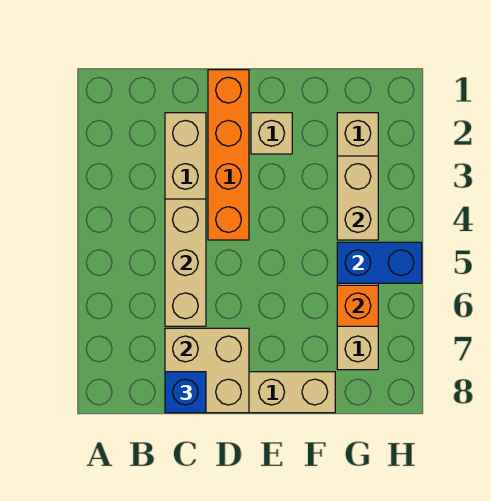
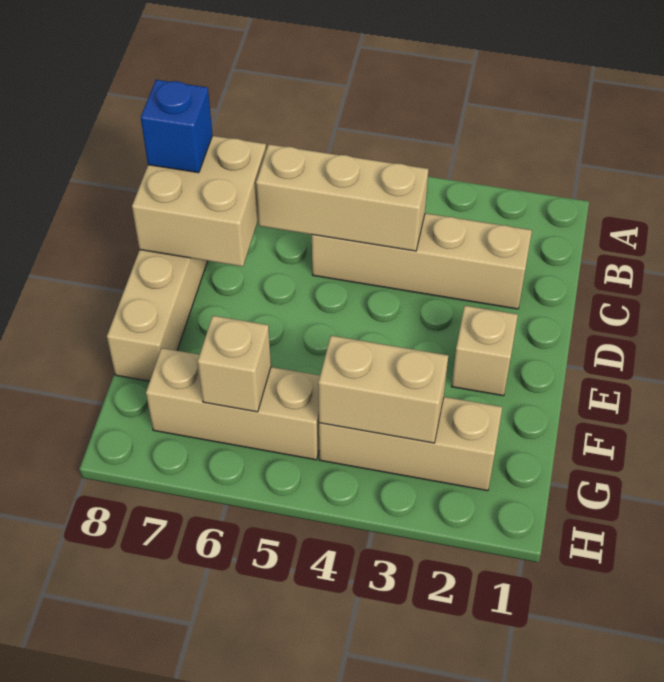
orange brick D1:D4 level 1 -> none
blue brick G5:H5 level 2 -> none
orange brick G6 level 2 -> tan brick G6 level 2

